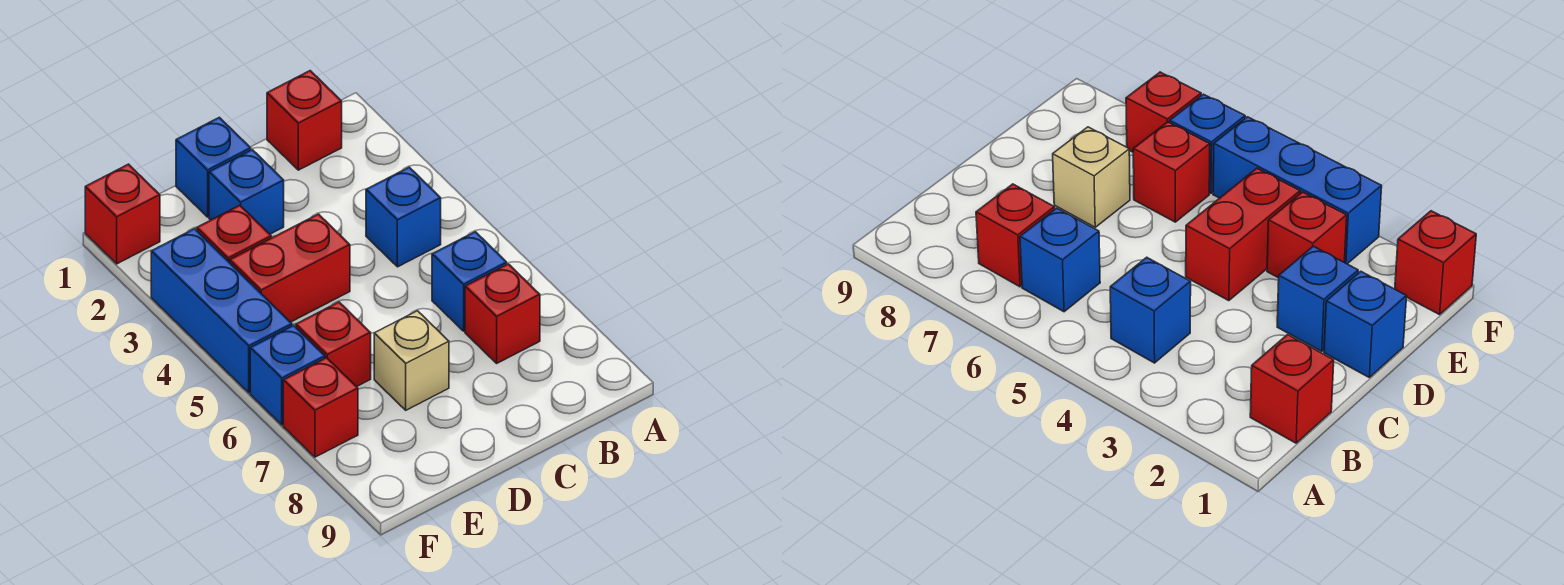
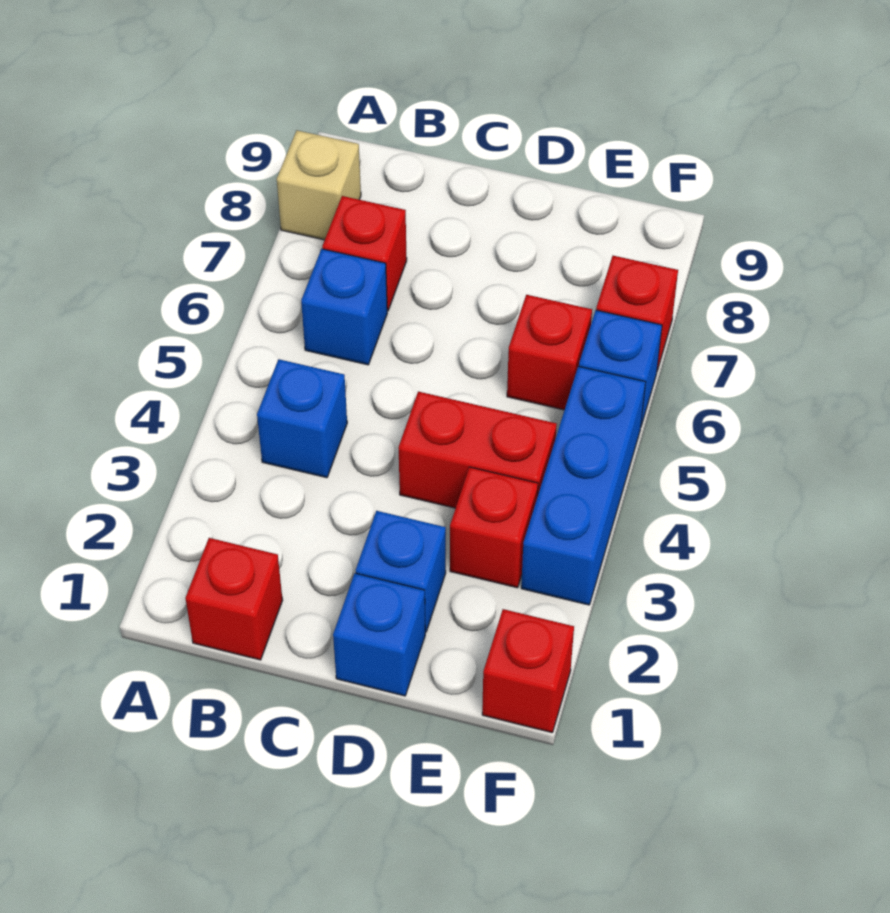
tan brick D7 level 1 -> tan brick A8 level 1

